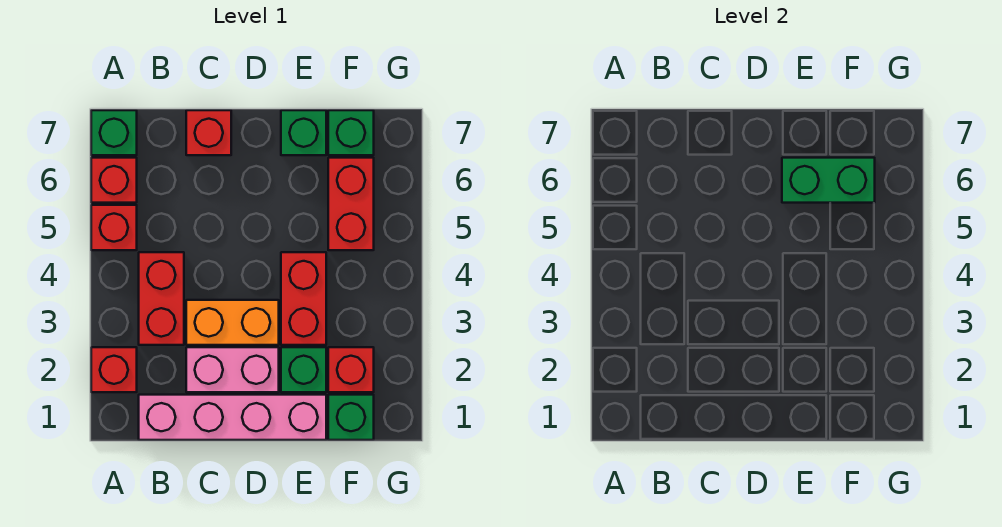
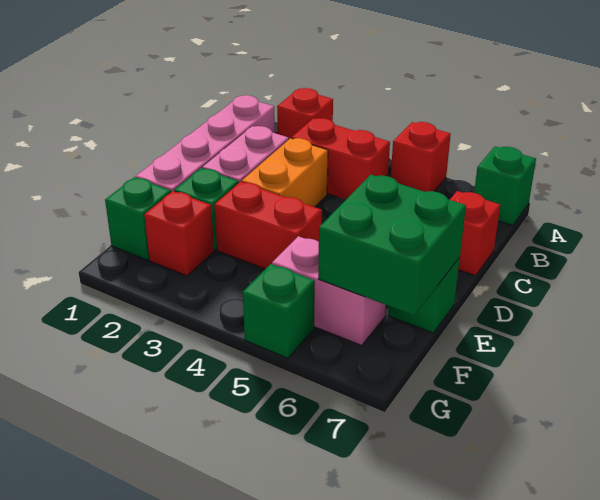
red brick A6 level 1 -> none
green brick E6:F6 level 2 -> green brick E6:F7 level 2
red brick F5:F6 level 1 -> pink brick F5:F6 level 1
green brick F7 level 1 -> green brick G5 level 1

